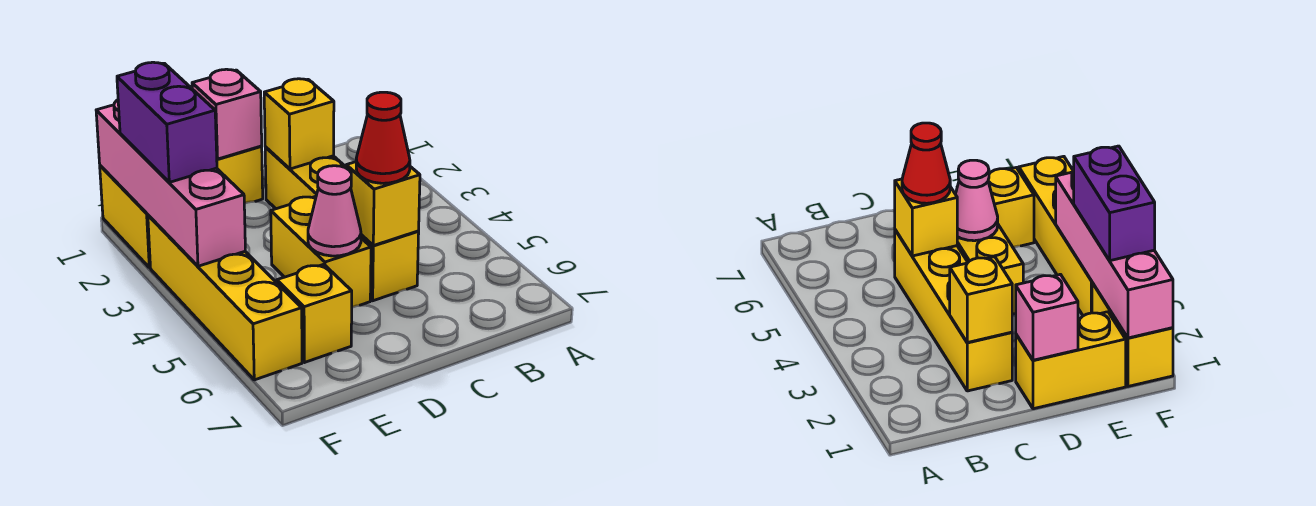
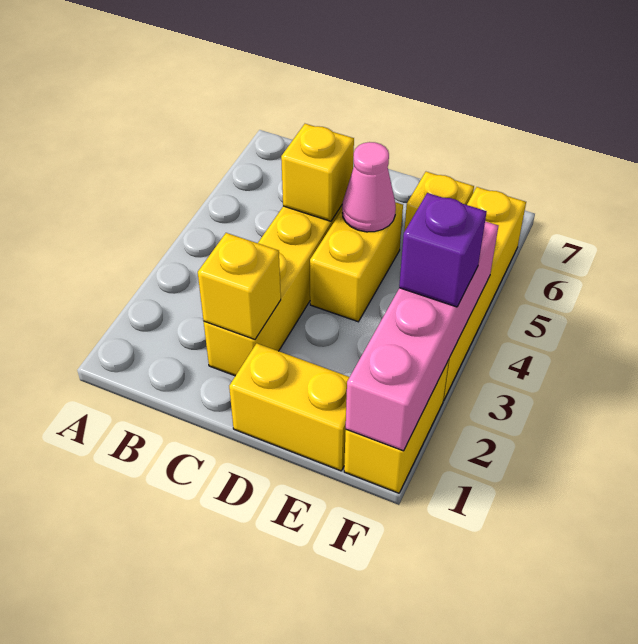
red cone C5 level 3 -> none
pink brick D1 level 2 -> none
purple brick F2:F3 level 3 -> purple brick F3 level 3

